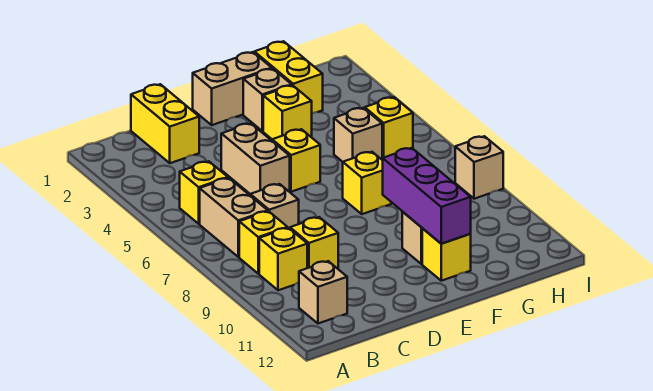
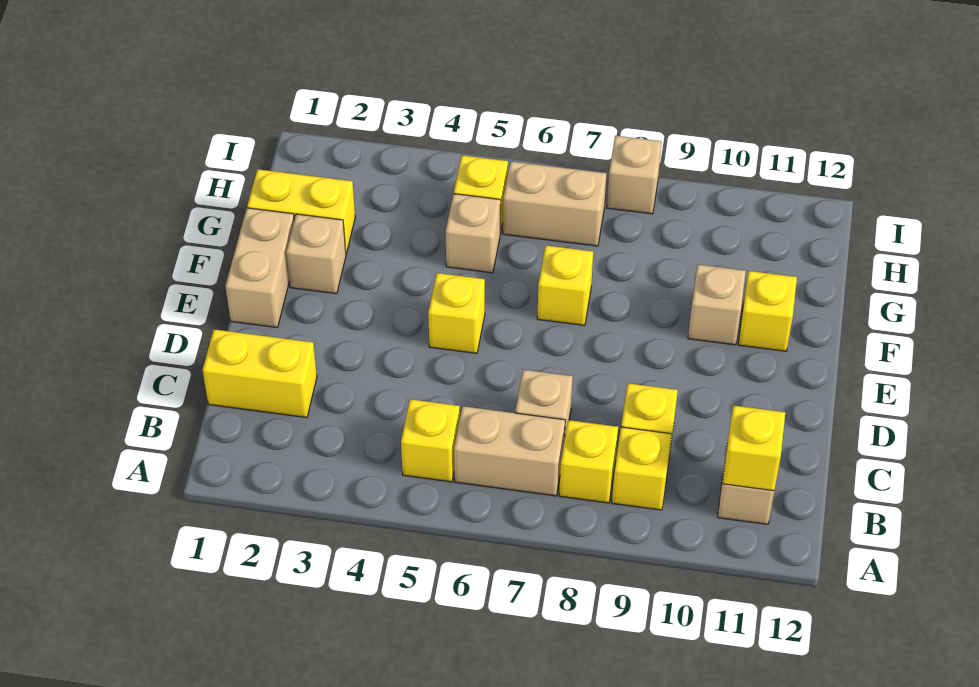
tan brick D4:D5 level 1 -> tan brick H6:H7 level 1
yellow brick F3 level 1 -> yellow brick B11 level 2
purple brick F9:F11 level 2 -> none

